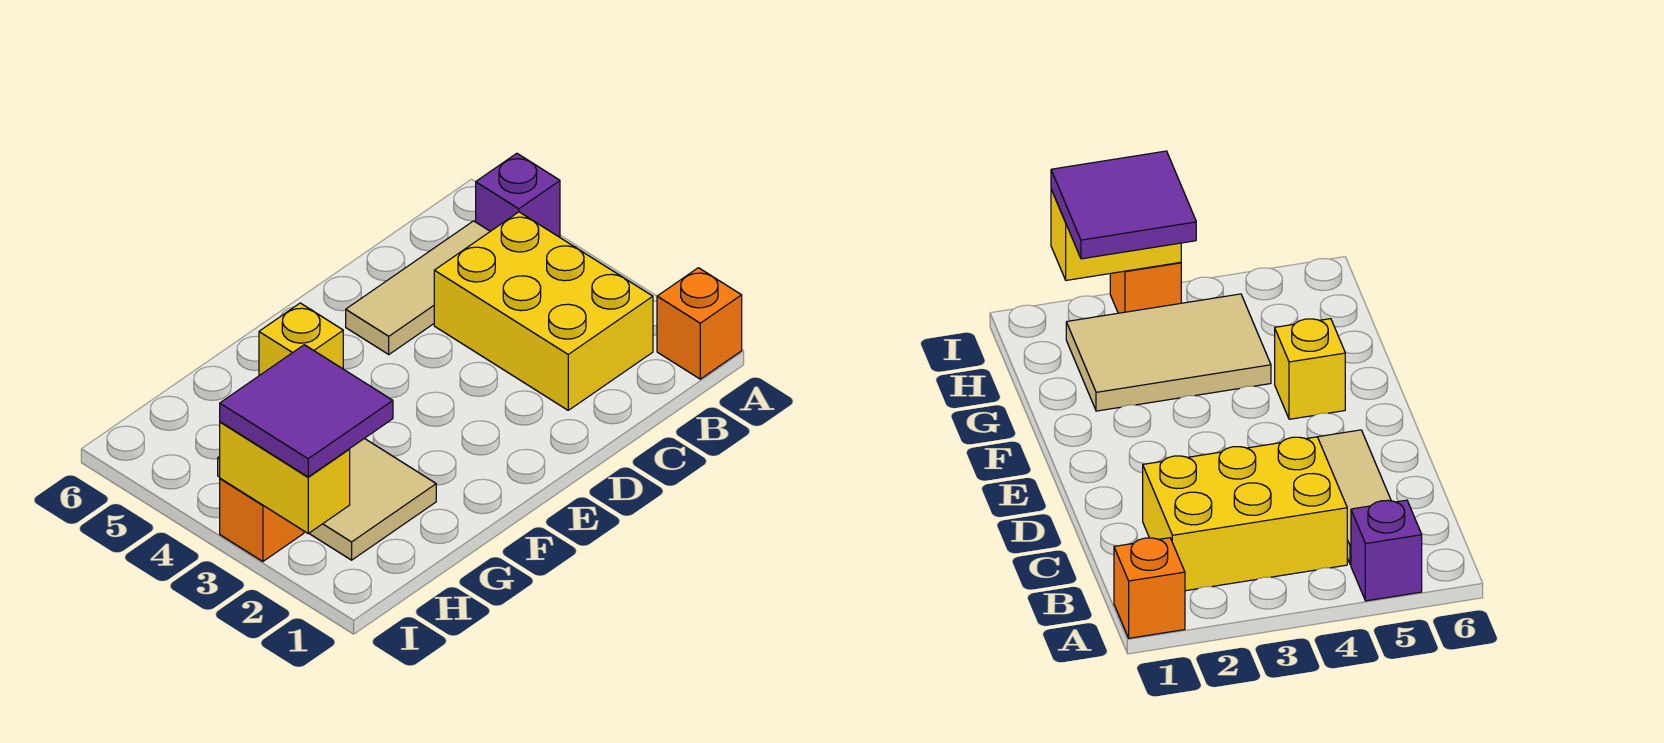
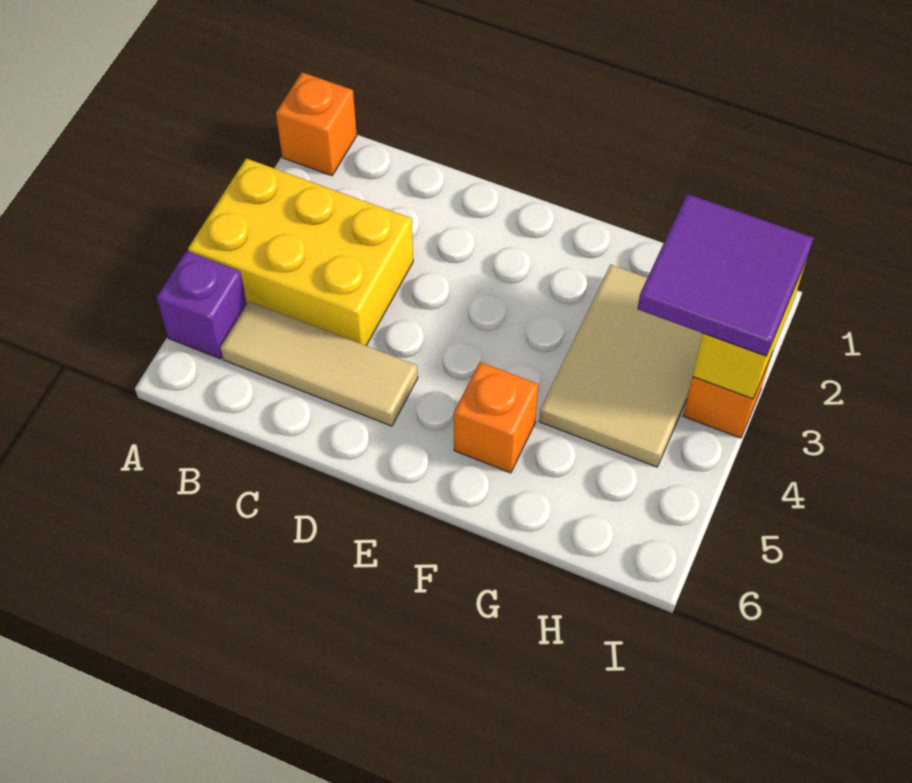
yellow brick B2:C4 level 1 -> yellow brick A3:C4 level 1
yellow brick F5 level 1 -> orange brick F5 level 1

